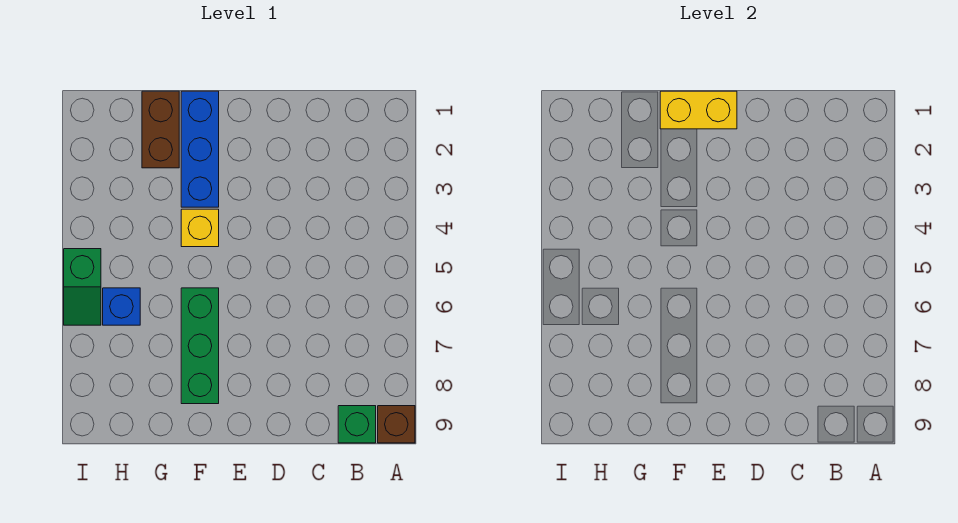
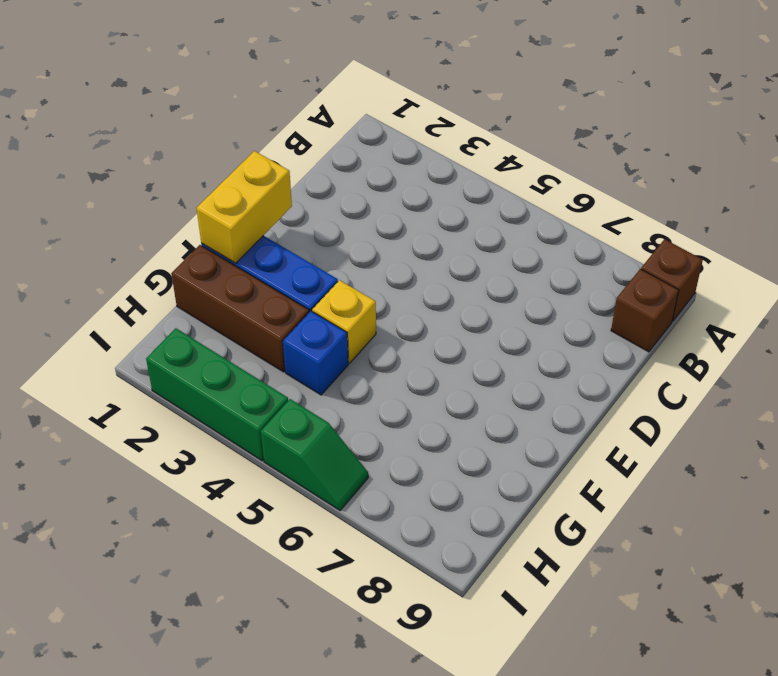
green brick B9 level 1 -> brown brick B9 level 1
green brick F6:F8 level 1 -> green brick I2:I4 level 1
brown brick G1:G2 level 1 -> brown brick G1:G3 level 1
blue brick H6 level 1 -> blue brick G4 level 1

